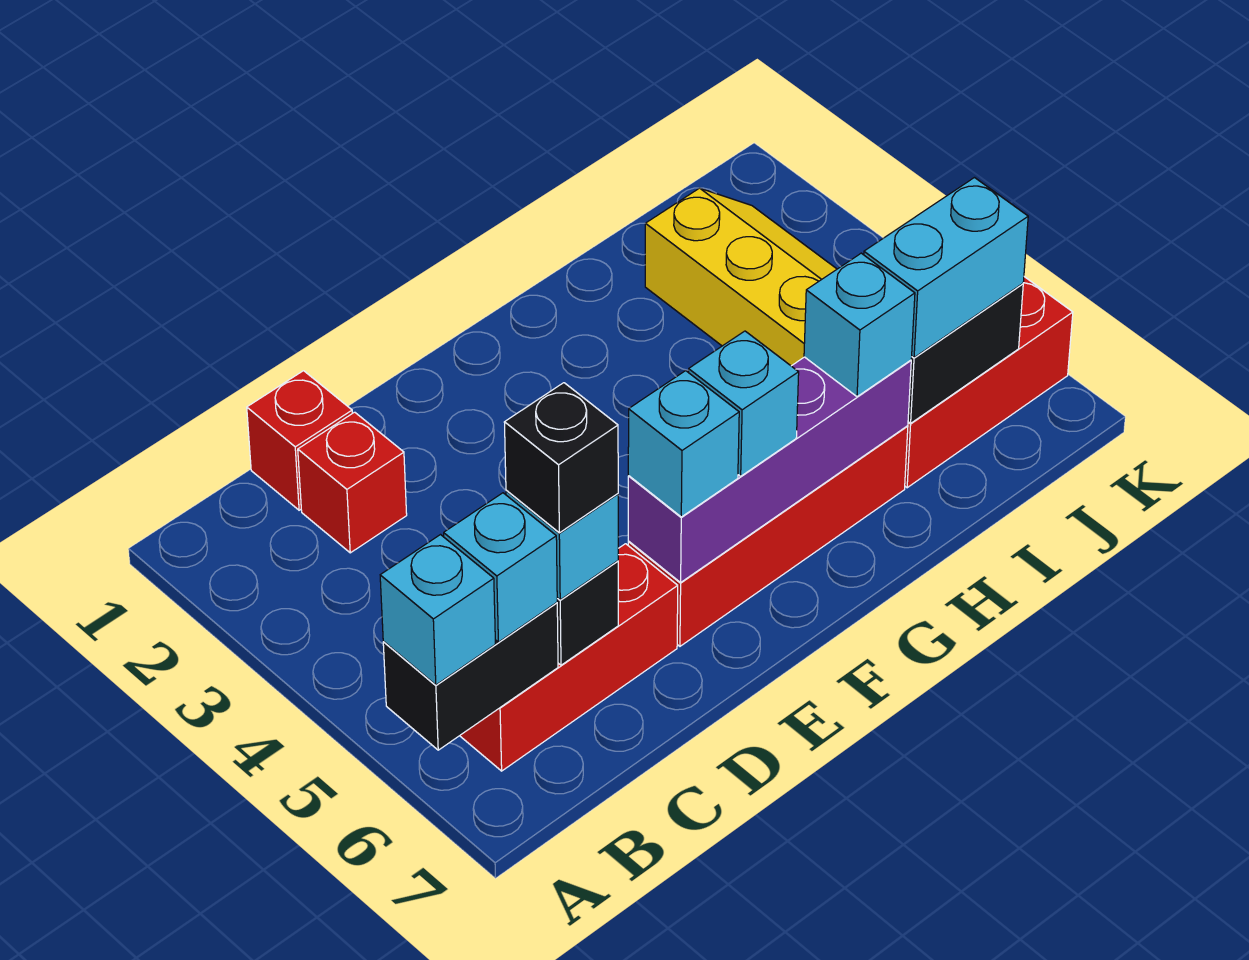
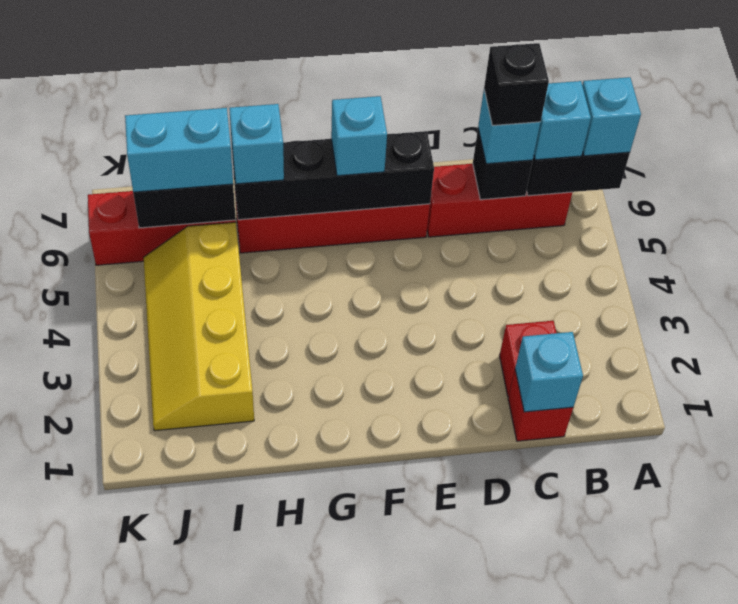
purple brick E6:H6 level 2 -> black brick E6:H6 level 2
cyan brick E6 level 3 -> cyan brick C1 level 2

